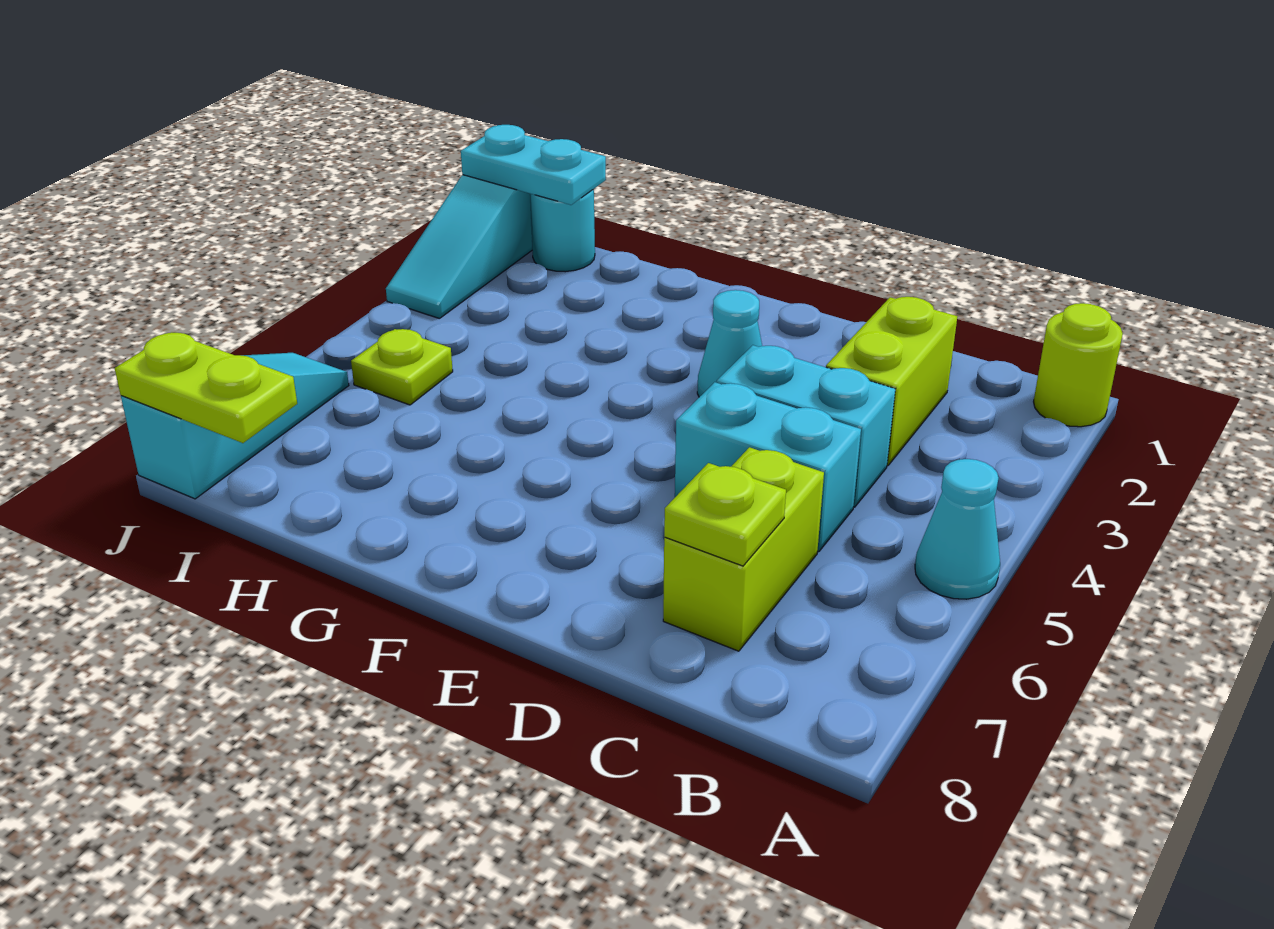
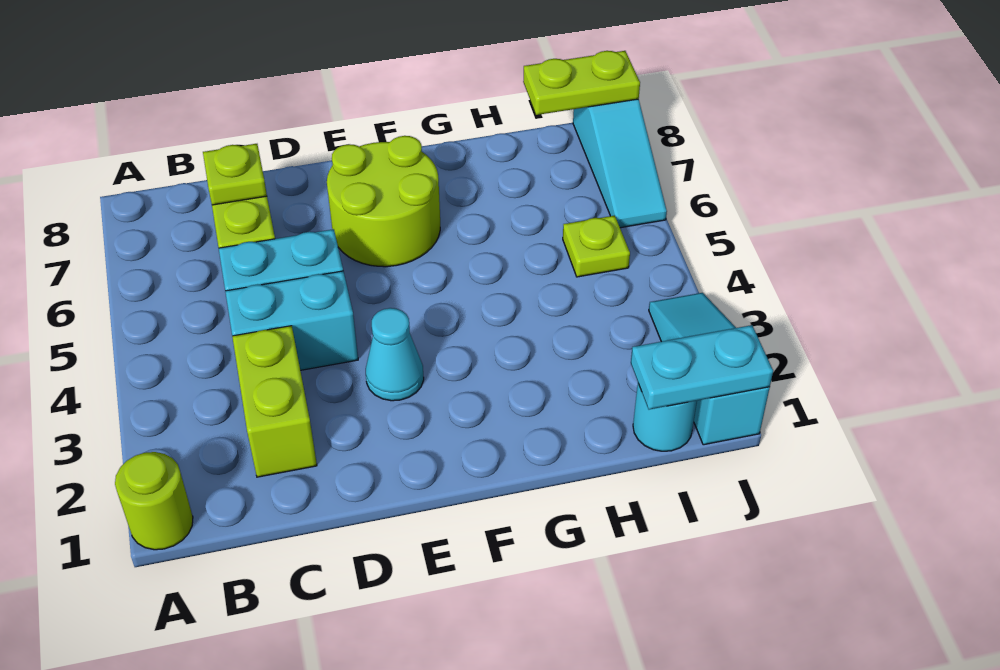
cyan cone A5 level 1 -> none
none -> lime round brick E6:F7 level 1

